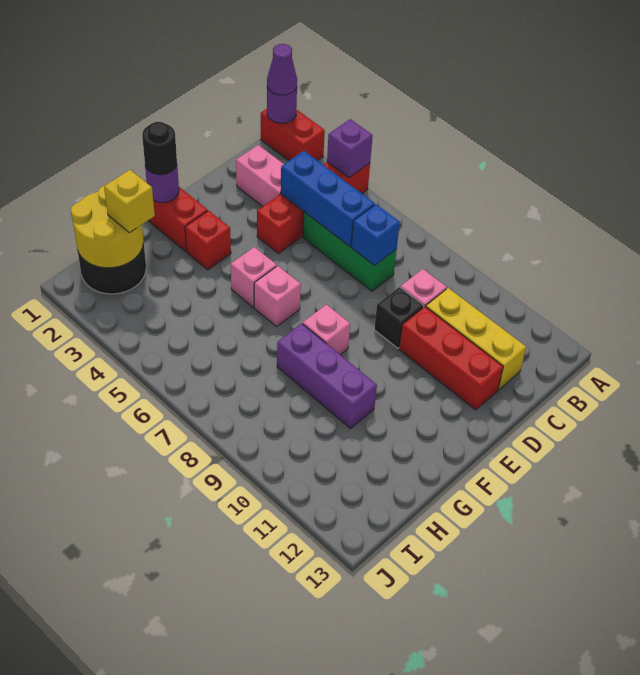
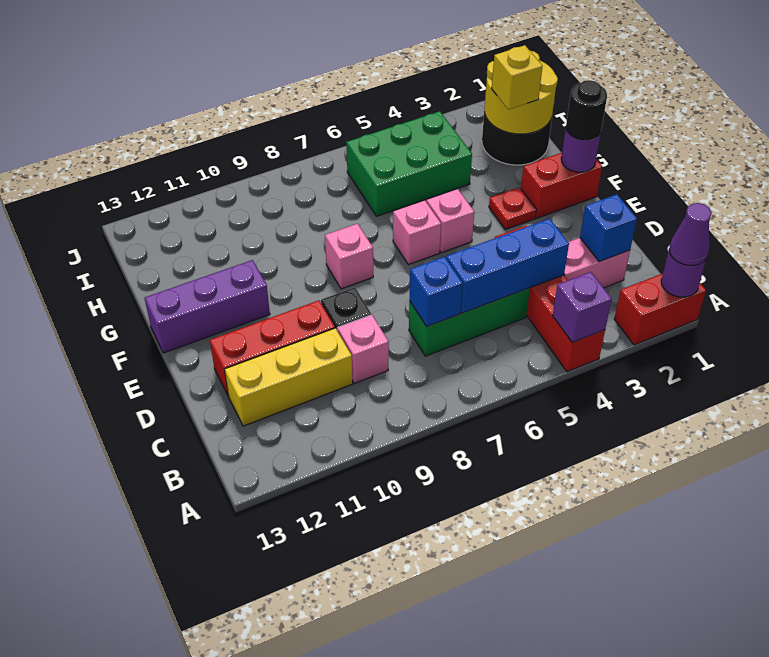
none -> blue brick C2 level 2
red brick F3 level 1 -> red plate F3 level 1
purple brick G8:G10 level 1 -> purple brick F11:F13 level 1
none -> green brick H4:I6 level 1

